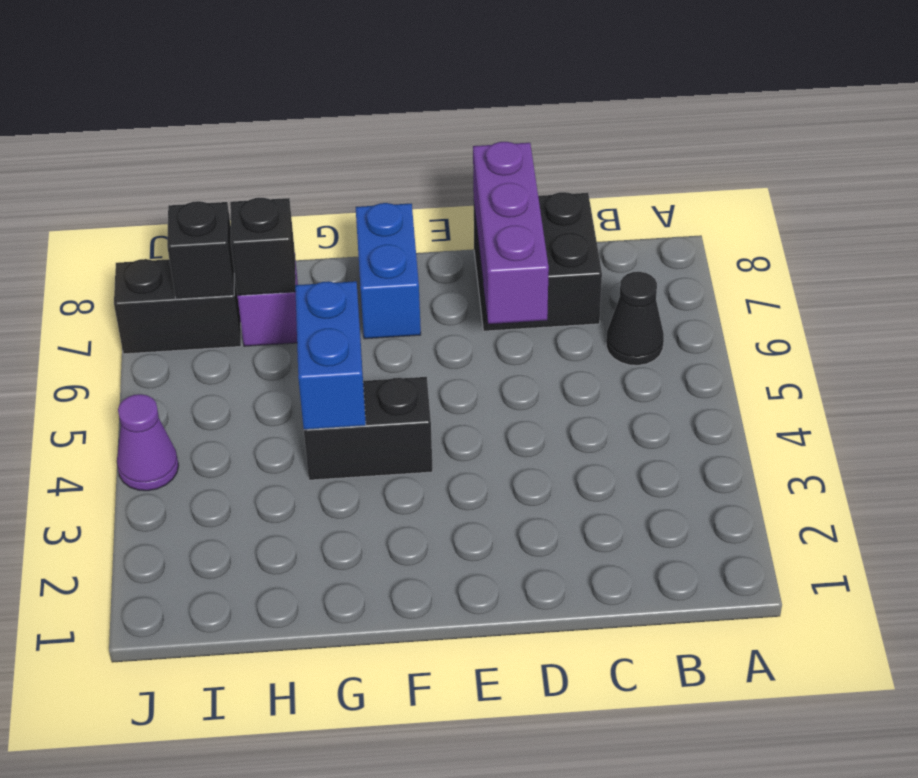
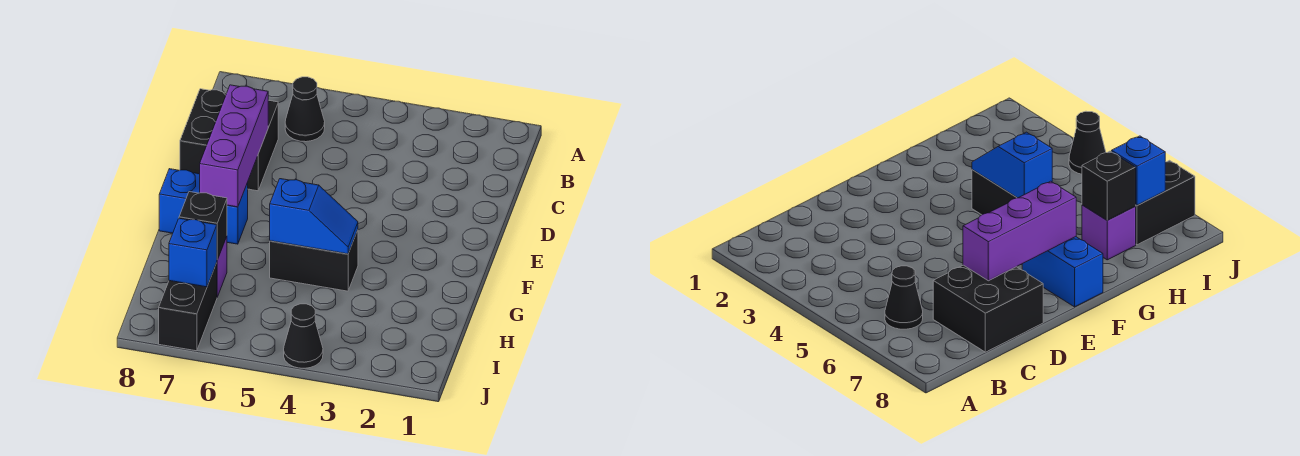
purple brick D6:D8 level 2 -> purple brick D7:F7 level 2
black brick F4:G4 level 1 -> black brick G4:G5 level 1
blue brick G4:G5 level 2 -> blue slope G4:G5 level 2 top 5
black brick I7 level 2 -> blue brick I7 level 2
purple cone J4 level 1 -> black cone J4 level 1

